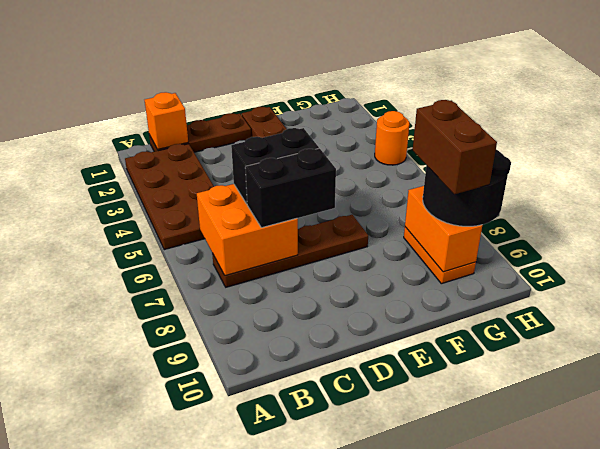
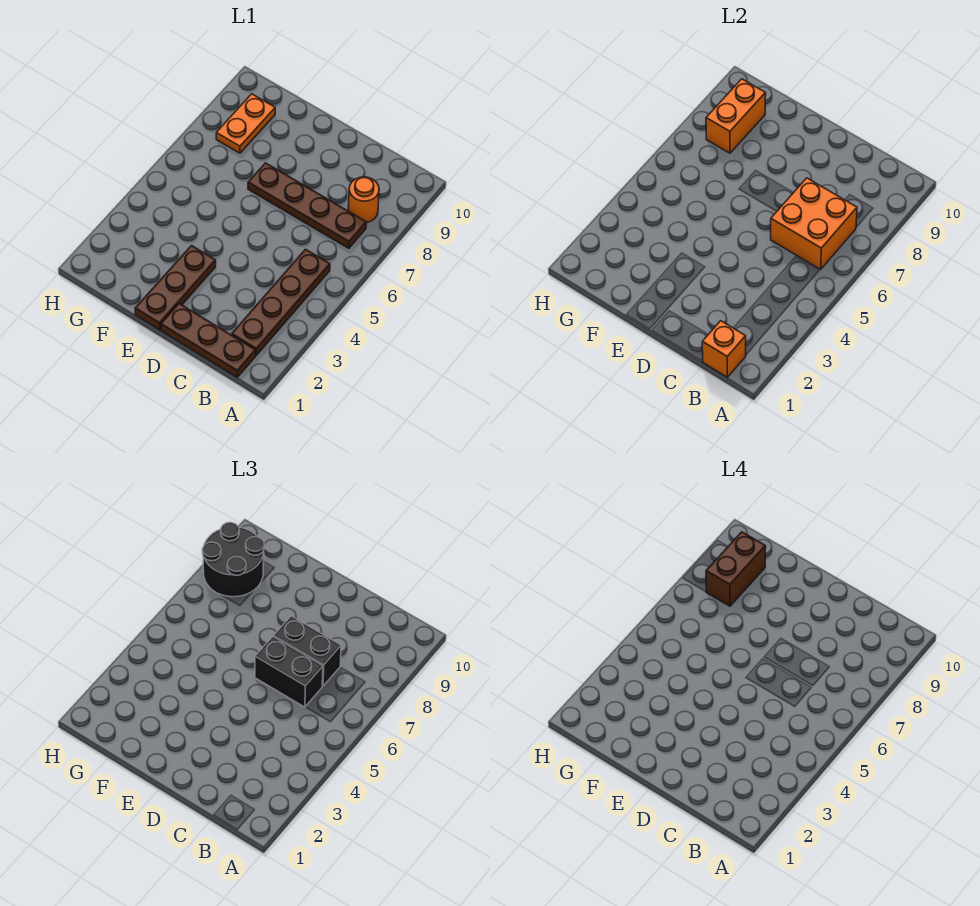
brown plate A2:B5 level 1 -> brown plate B2:B5 level 1
orange round brick H4 level 1 -> orange round brick B8 level 1

